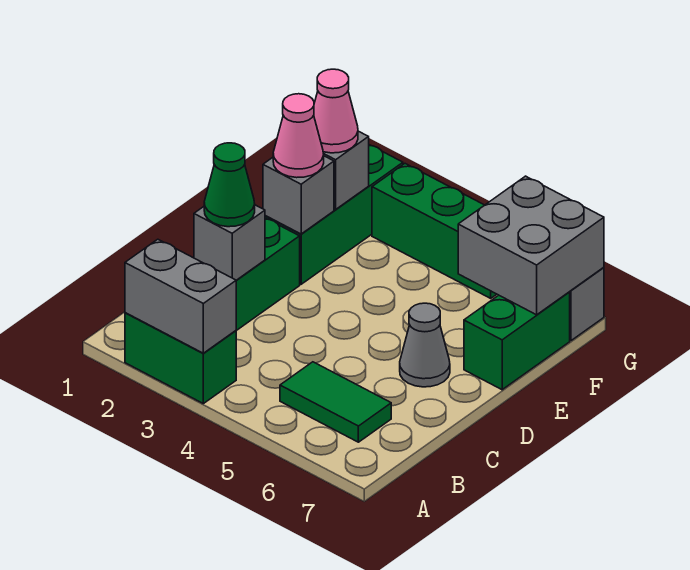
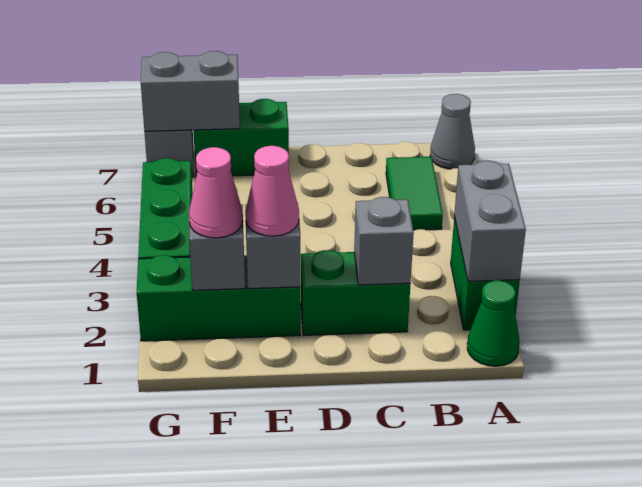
green cone C2 level 3 -> green cone A1 level 1
grey cone D6 level 1 -> grey cone A7 level 1
grey brick F6:G7 level 2 -> grey brick F7:G7 level 2

